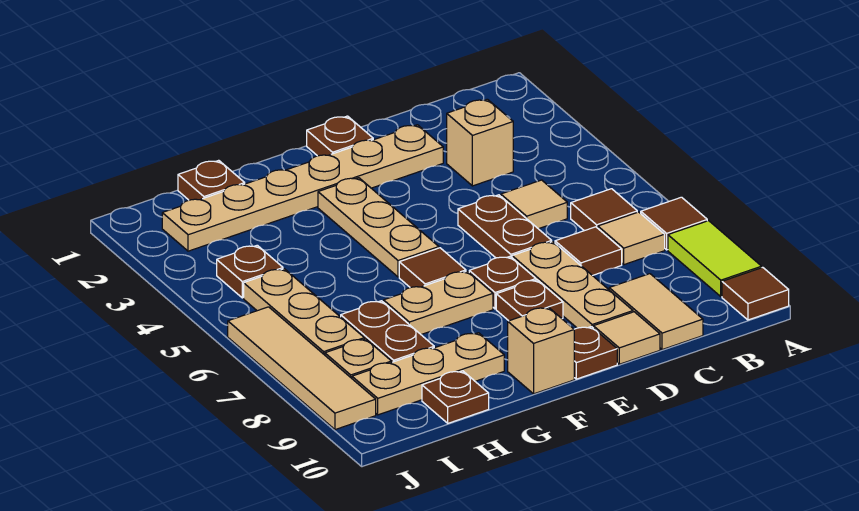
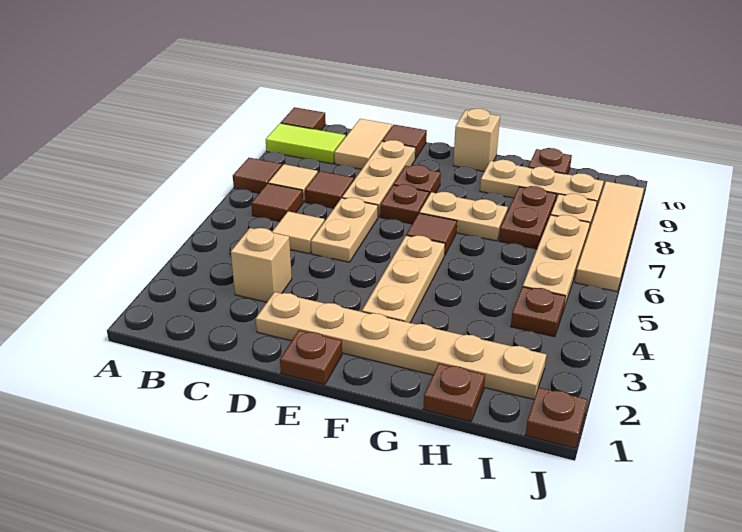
lime tile A8:A9 level 1 -> lime tile A9:B9 level 1
brown plate D5:D6 level 1 -> tan plate D5:D6 level 1
tan tile D10 level 1 -> brown tile D10 level 1
brown plate E10 level 1 -> brown plate J1 level 1

